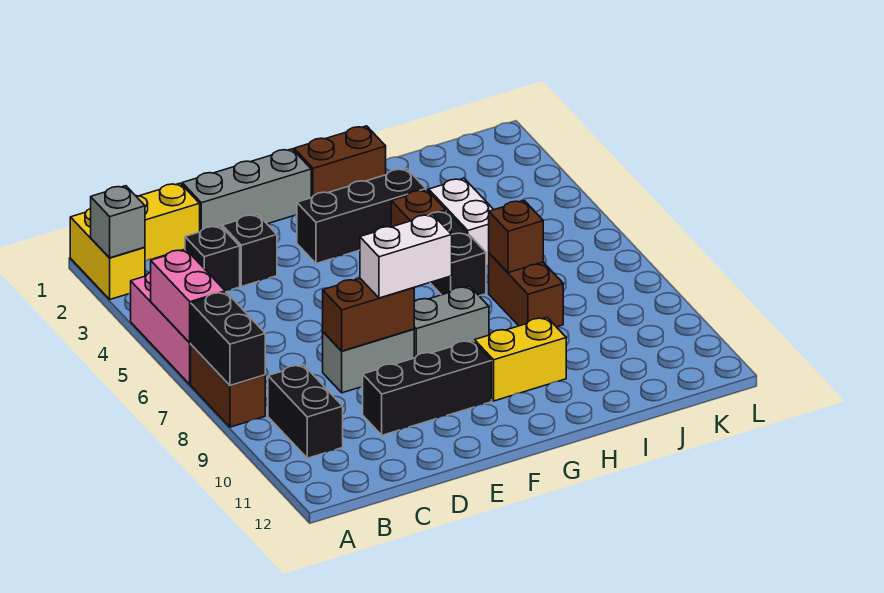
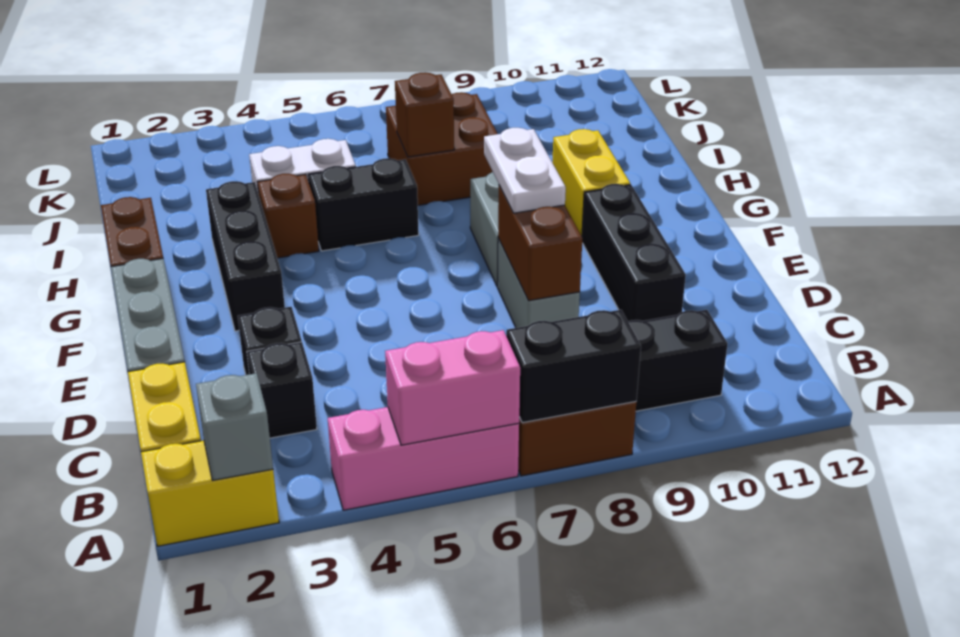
white brick E8:F8 level 3 -> white plate E8:F8 level 3
brown brick I7:I8 level 1 -> brown brick I7:J8 level 1

